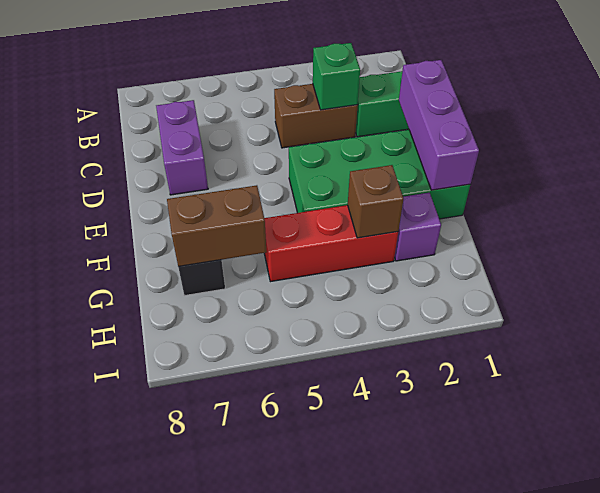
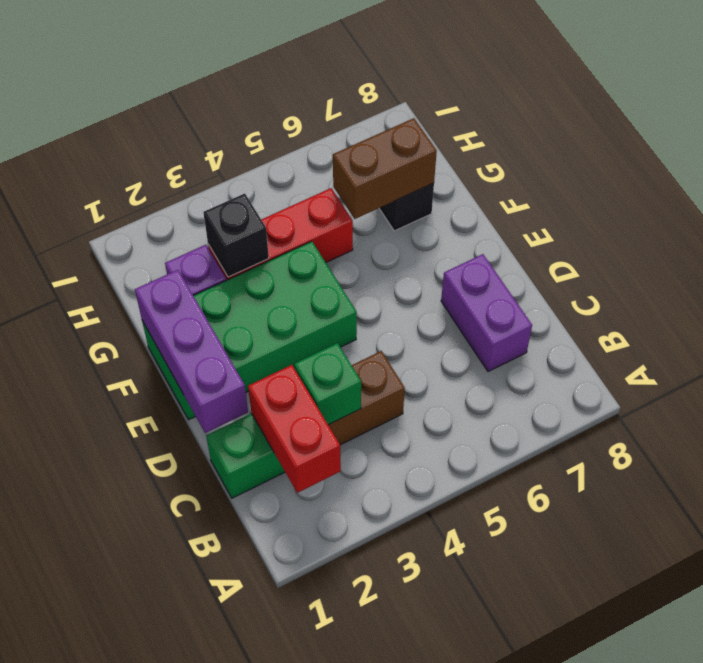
none -> red brick B2:C2 level 2
brown brick G3 level 2 -> black brick G3 level 2

